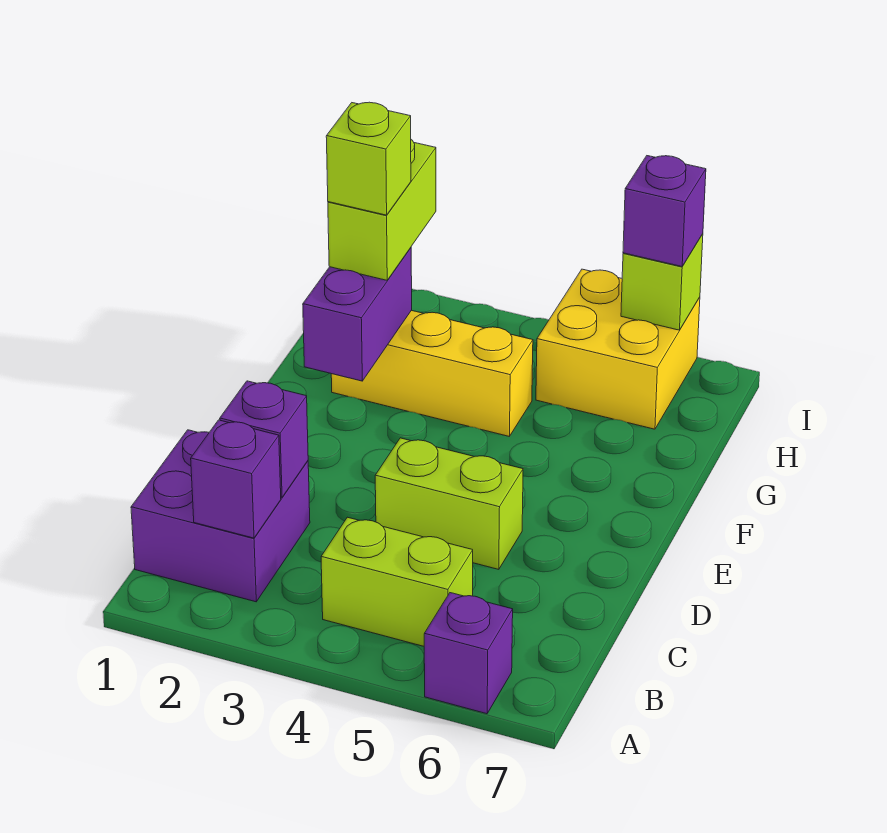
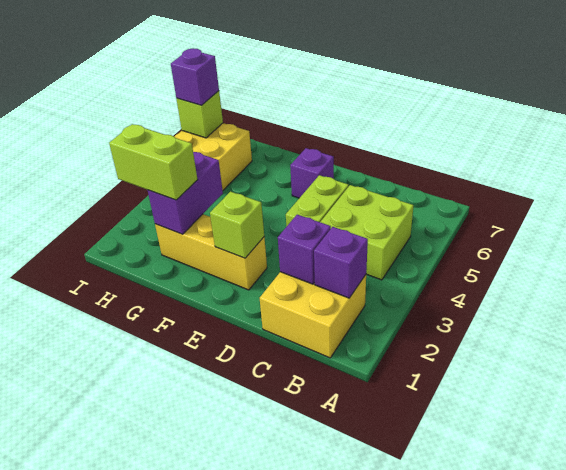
purple brick A6 level 1 -> purple brick E6 level 1
purple brick B1:C2 level 1 -> yellow brick B1:C2 level 1
lime brick B4:B5 level 1 -> lime brick B4:C5 level 1
purple brick F2:G2 level 2 -> purple brick G2:G3 level 2
yellow brick G2:G4 level 1 -> yellow brick E2:G2 level 1
lime brick G2 level 4 -> lime brick E2 level 2

